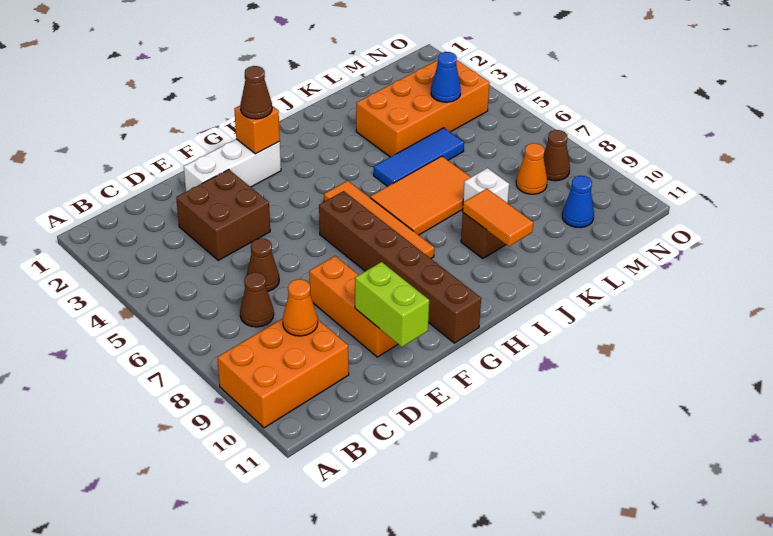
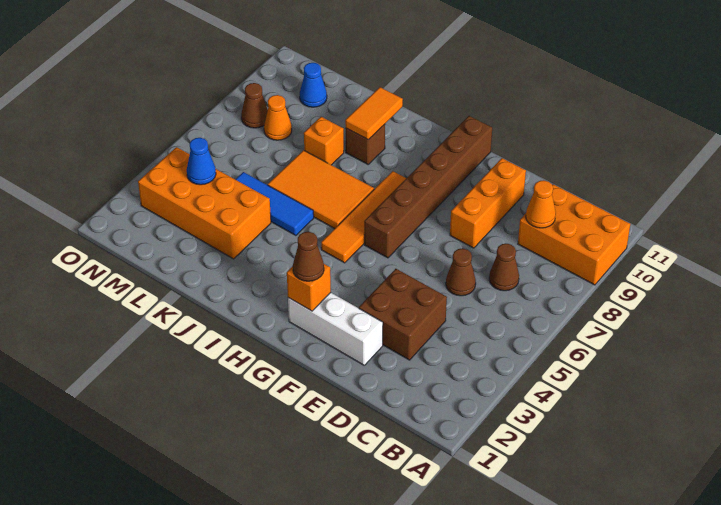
lime brick E10:E11 level 2 -> none
white brick K8 level 1 -> orange brick K8 level 1

